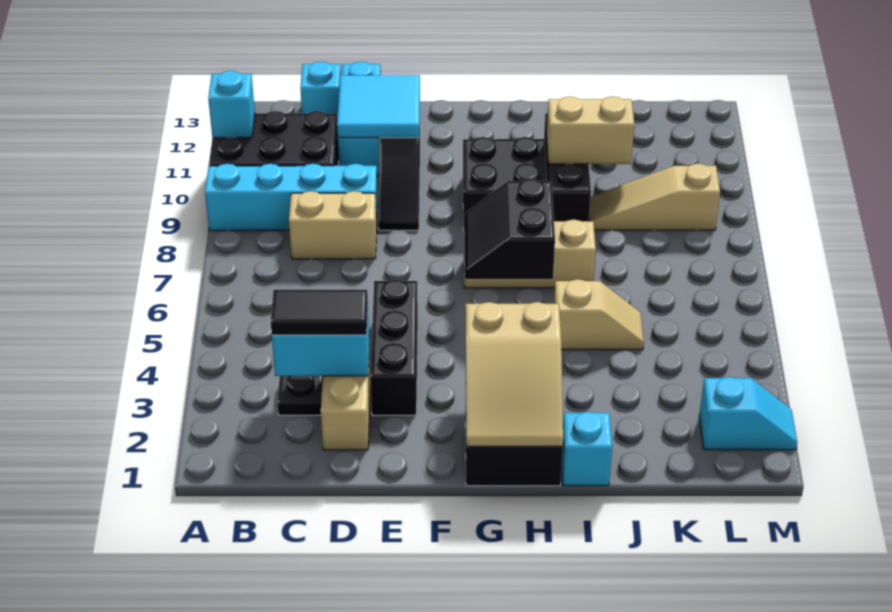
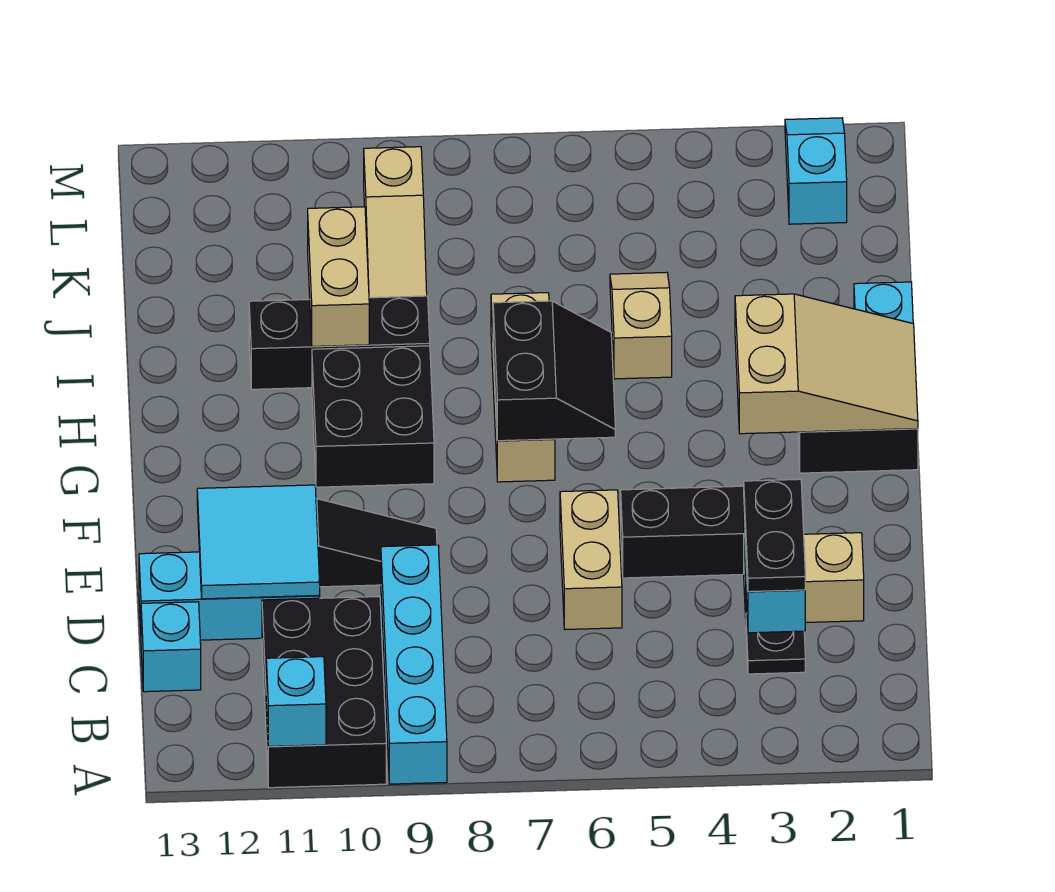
black tile C3:D3 level 3 -> black plate C3:D3 level 3
tan brick C8:D8 level 1 -> tan brick D6:E6 level 1
black slope G6:H7 level 2 top H -> black slope G6:H7 level 2 top 7

